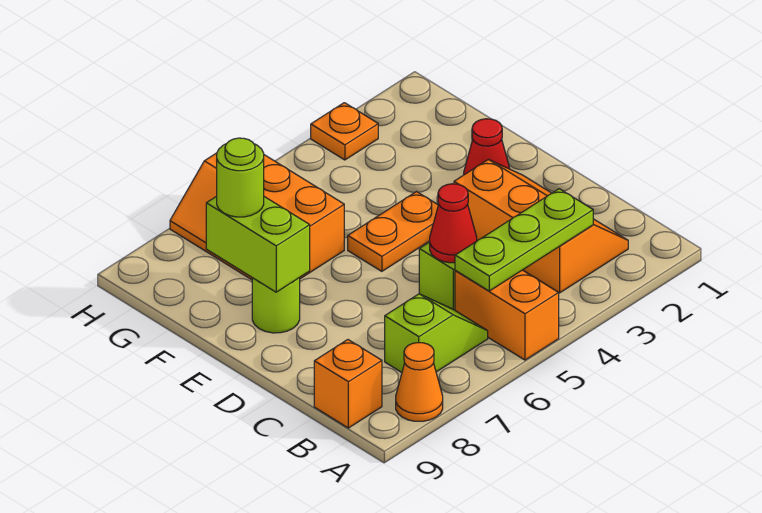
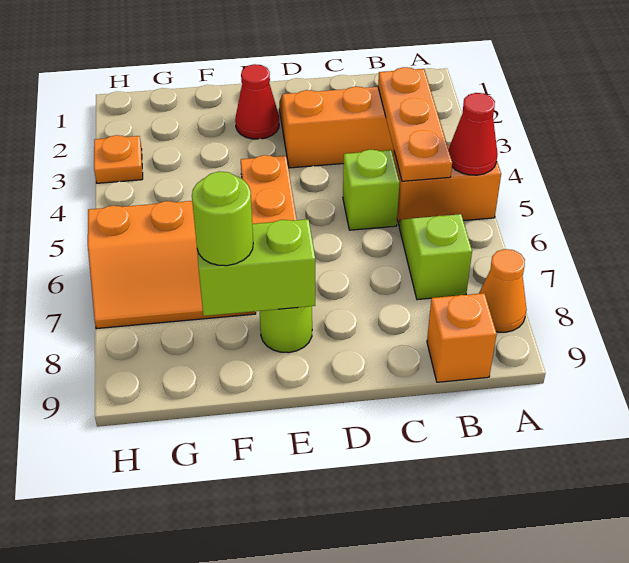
lime plate B3:B5 level 2 -> orange plate B3:B5 level 2
red cone C5 level 2 -> red cone A5 level 2

